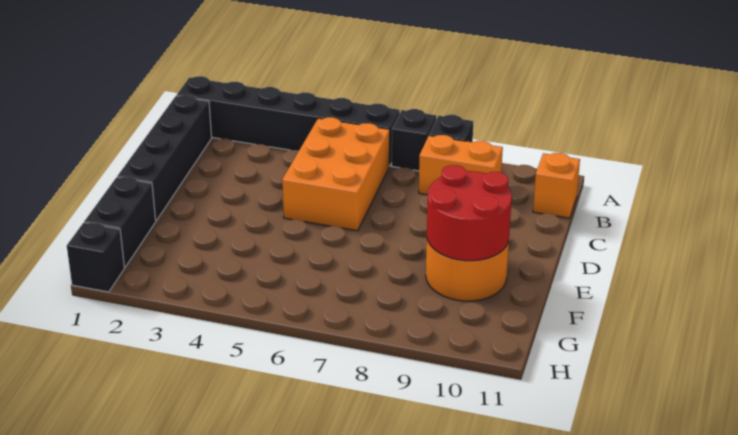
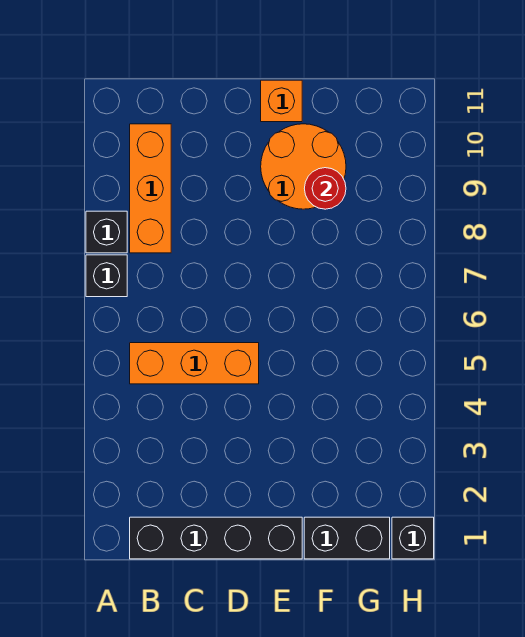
black brick A1:A6 level 1 -> none
orange brick B5:D6 level 1 -> orange brick B5:D5 level 1
orange brick B8:B9 level 1 -> orange brick B8:B10 level 1
orange brick B11 level 1 -> orange brick E11 level 1
red round brick E9:F10 level 2 -> red round brick F9 level 2

